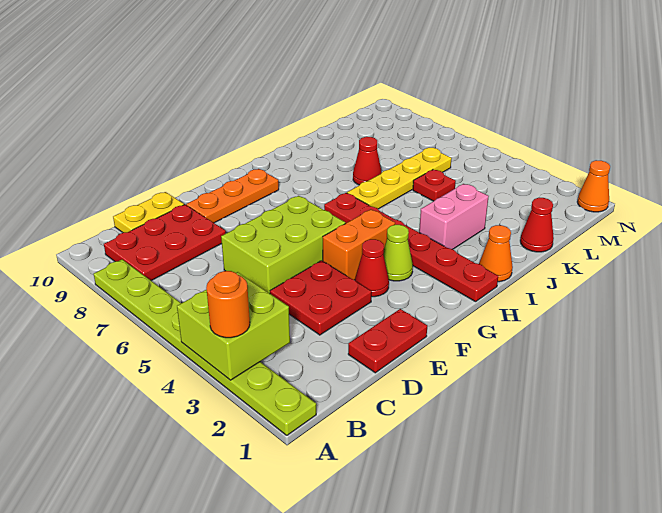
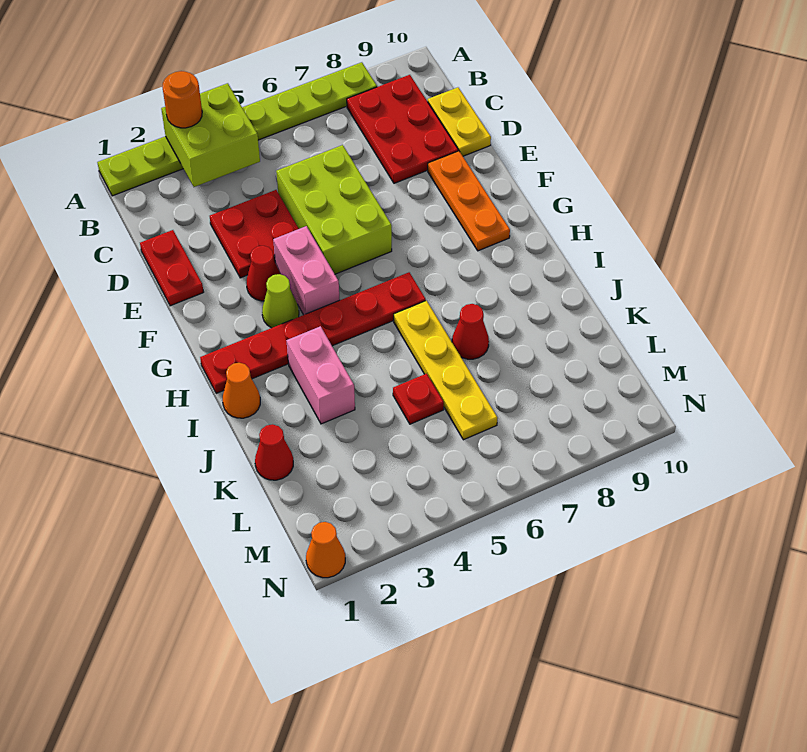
orange brick F4:G4 level 1 -> pink brick F4:G4 level 1

